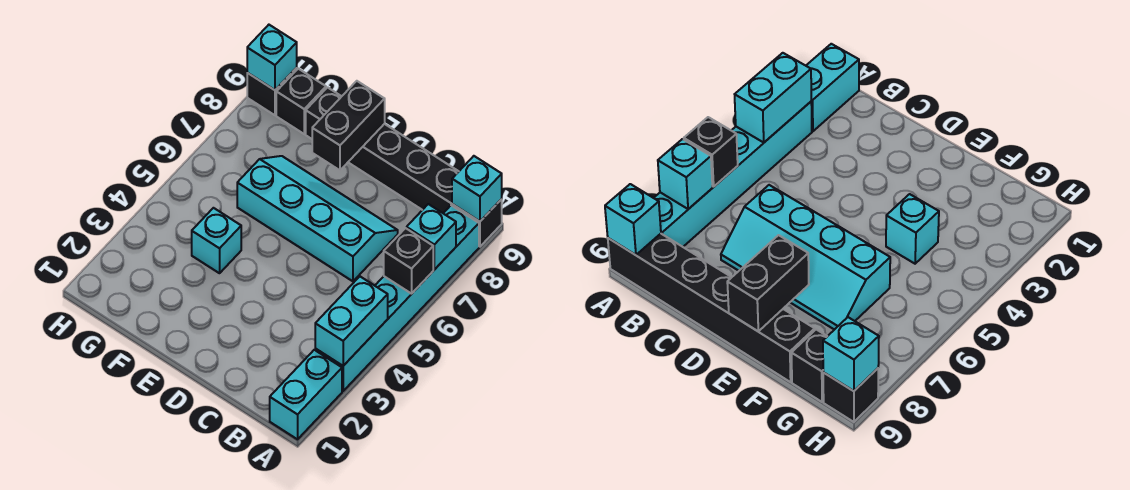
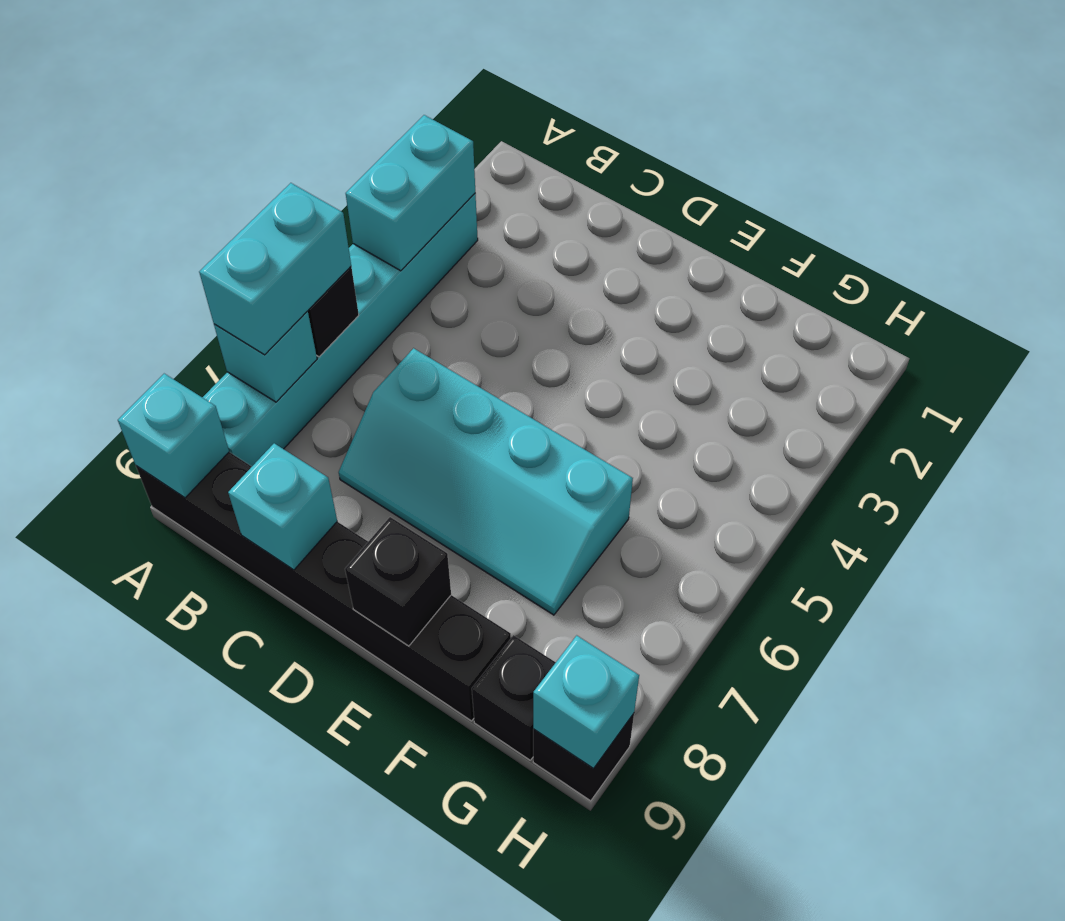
cyan brick A1:A2 level 1 -> cyan brick A6:A7 level 3
black brick E8:E9 level 2 -> black brick E9 level 2
cyan brick F4 level 1 -> cyan brick C9 level 2

